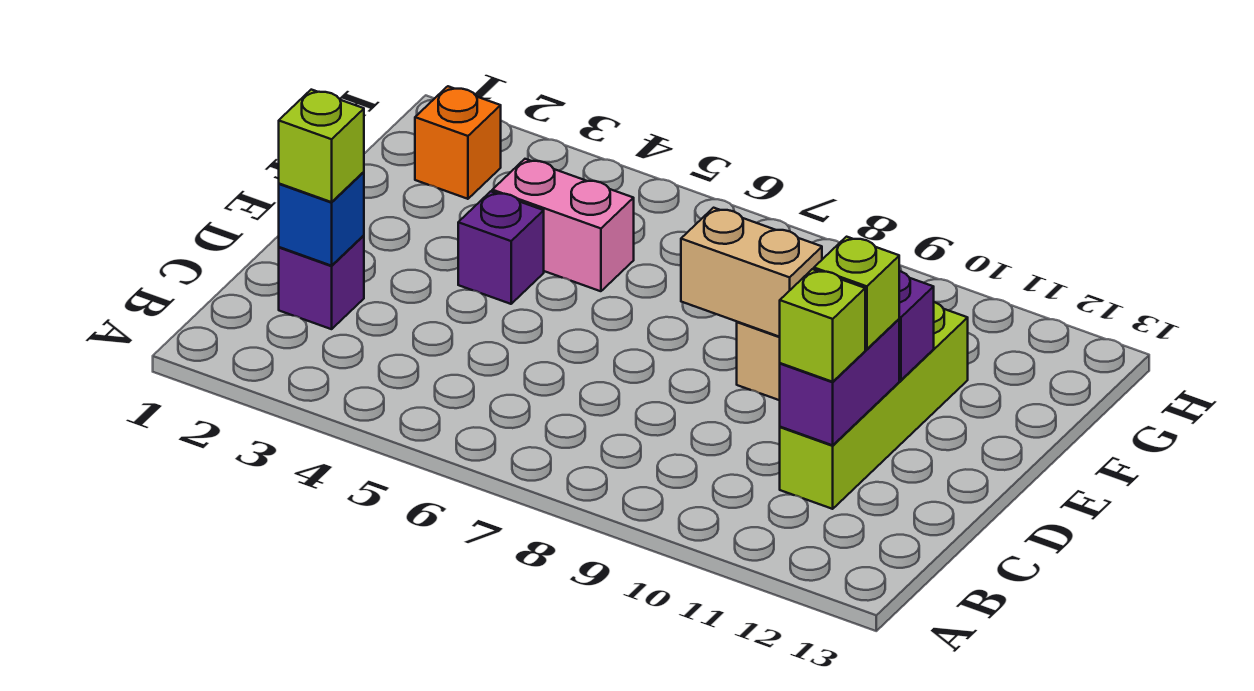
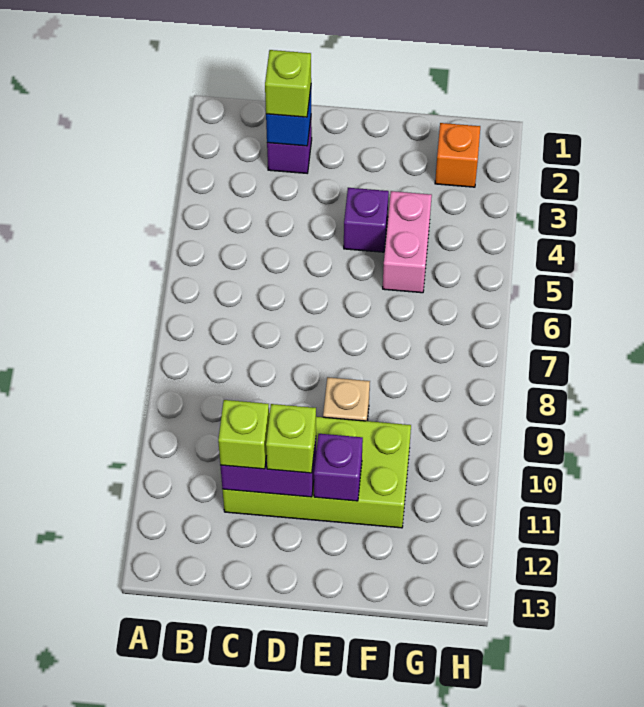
lime brick C11:F11 level 1 -> lime brick C10:F11 level 1
tan brick E8:E9 level 2 -> none

